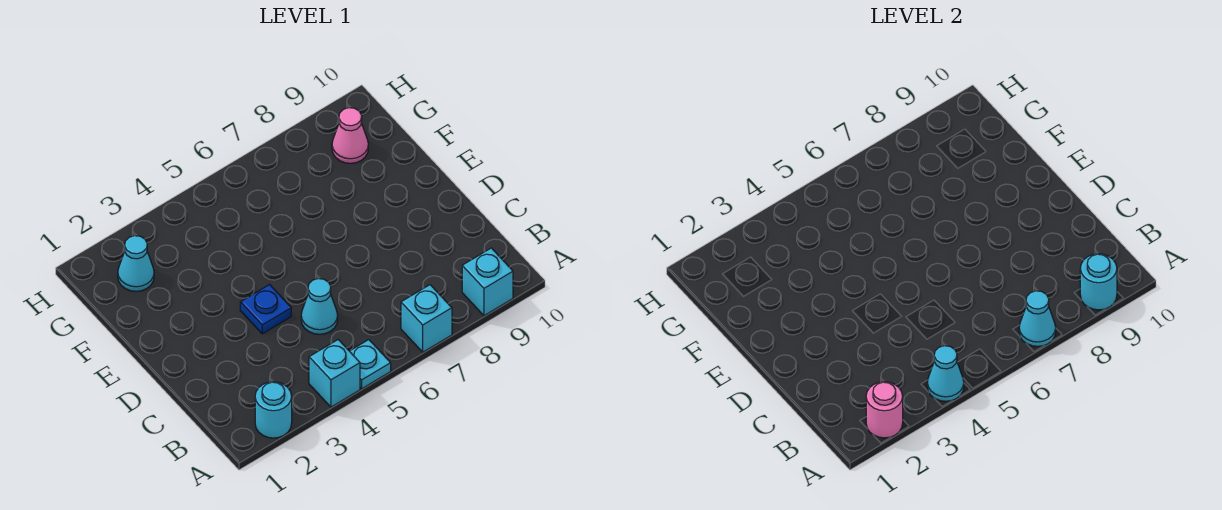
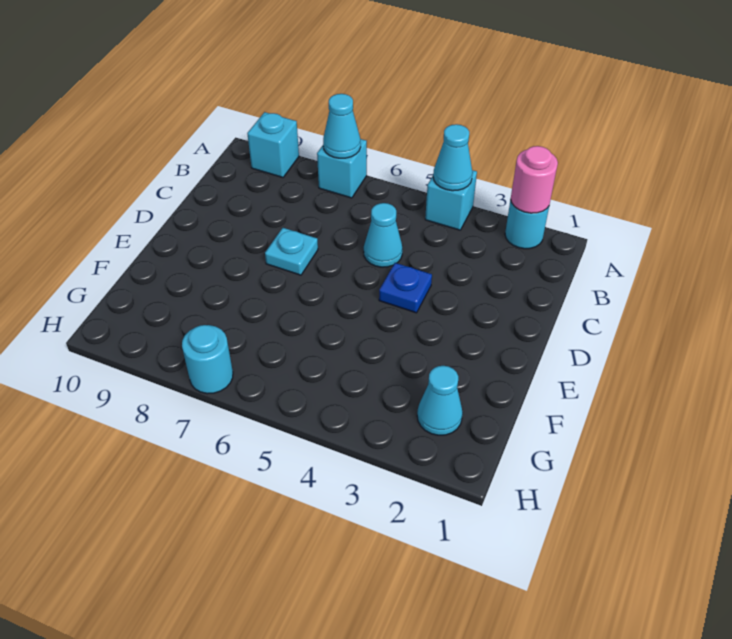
cyan plate A5 level 1 -> cyan plate D7 level 1
cyan round brick A9 level 2 -> cyan round brick H7 level 1
pink cone G9 level 1 -> none

